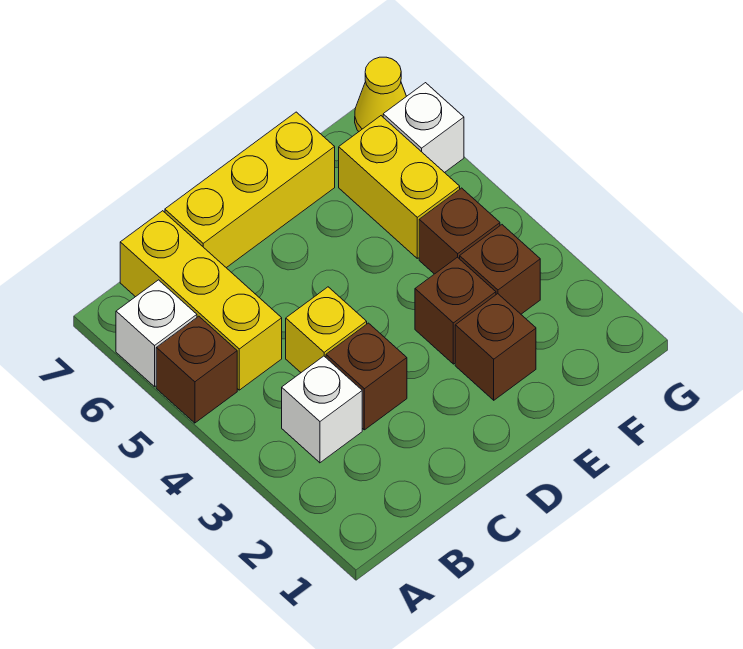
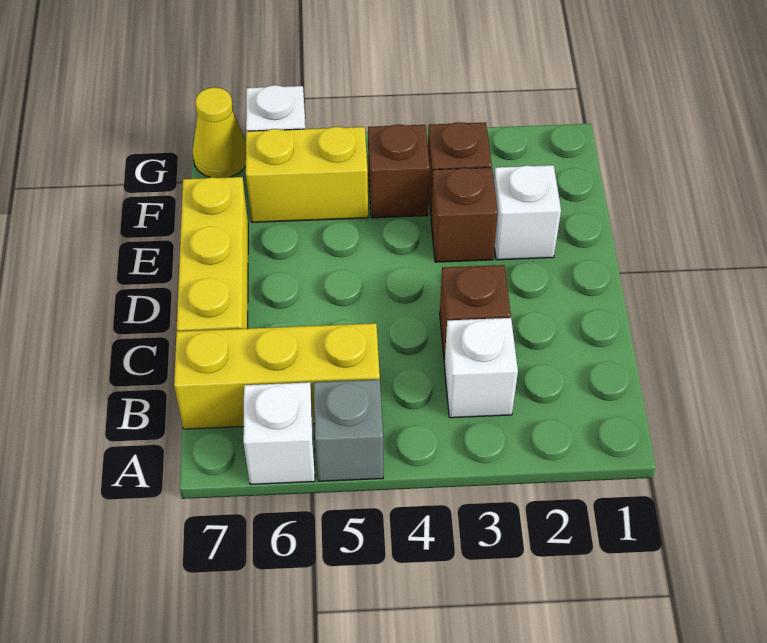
brown brick A5 level 1 -> grey brick A5 level 1
yellow brick C4 level 1 -> none
brown brick E2 level 1 -> white brick E2 level 1

